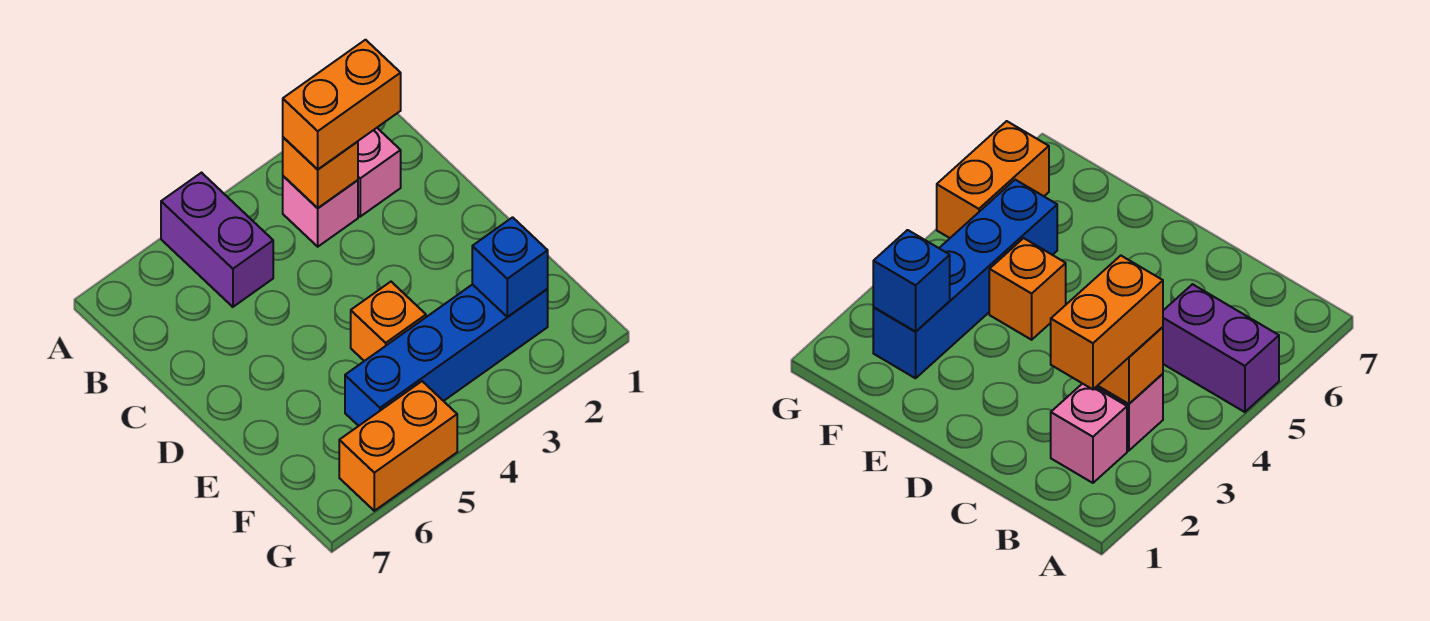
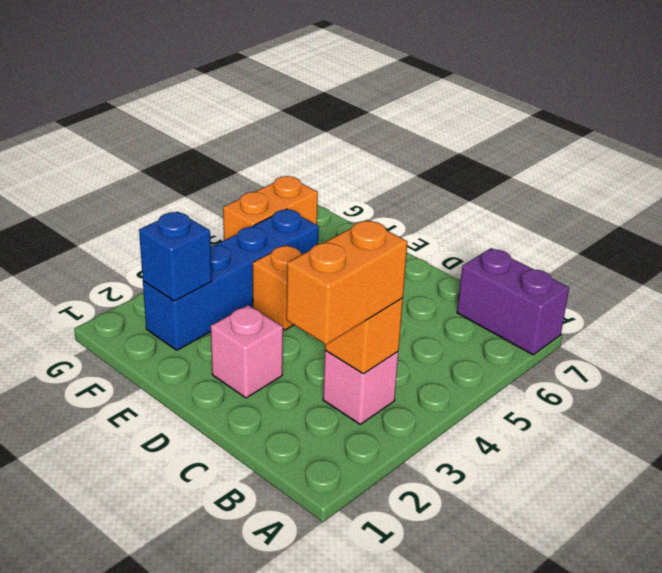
purple brick A5:B5 level 1 -> purple brick A7:B7 level 1
pink brick B2 level 1 -> pink brick D2 level 1

